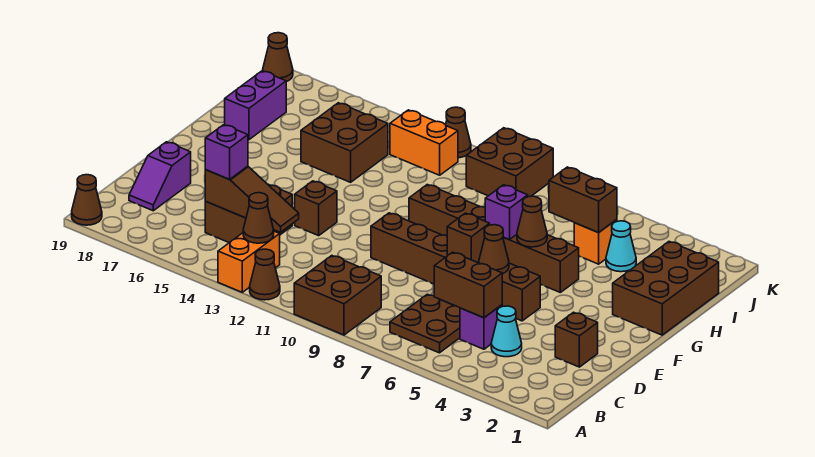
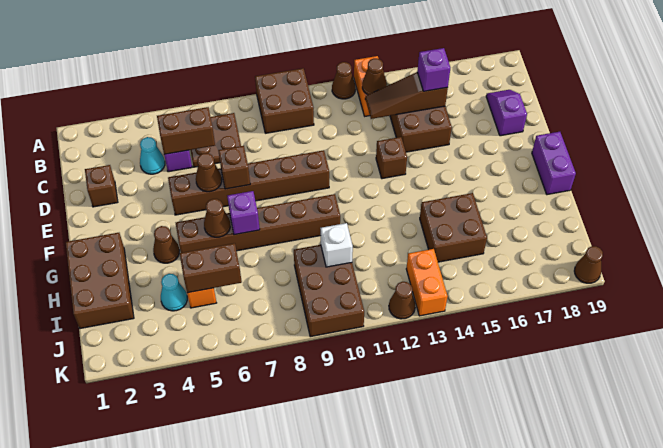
brown cone A19 level 1 -> brown cone G4 level 1
purple brick H18:I18 level 1 -> purple brick F19:G19 level 1
none -> white brick I10 level 2
brown brick J9:K10 level 1 -> brown brick I9:K10 level 1
orange brick J12:J13 level 1 -> orange brick J13:K13 level 1

